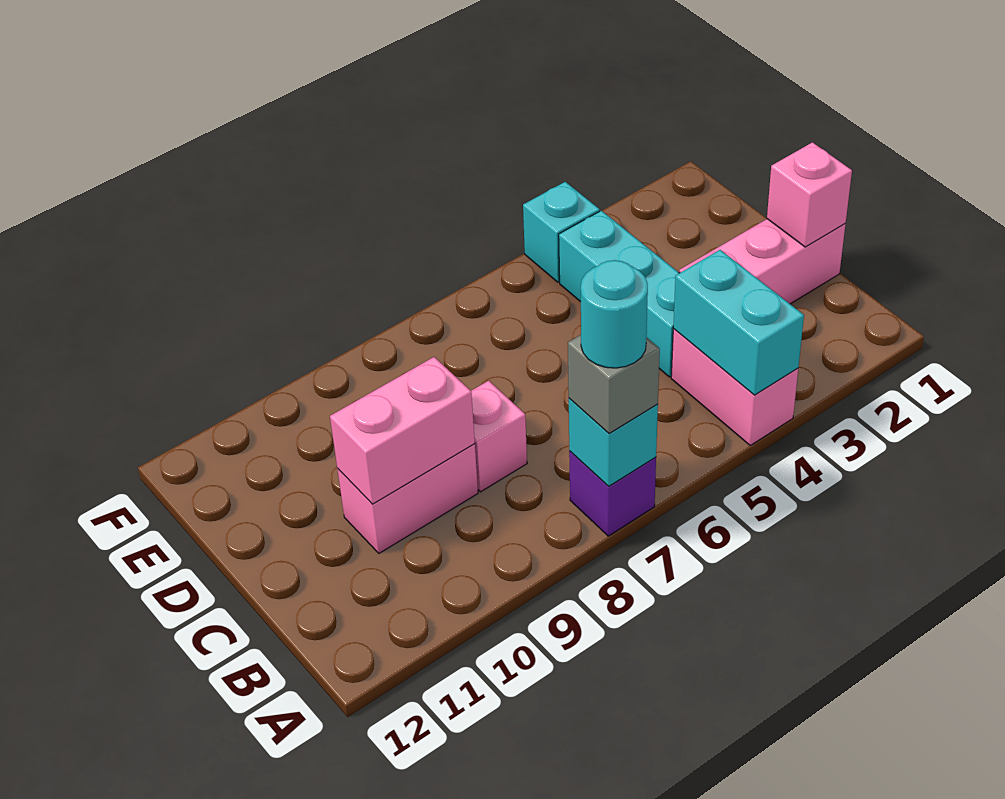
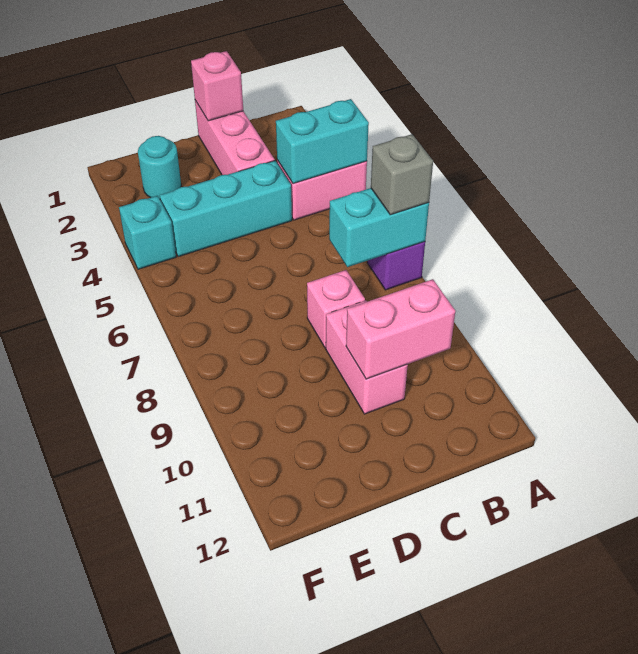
cyan brick A7 level 2 -> cyan brick A7:B7 level 2
cyan round brick A7 level 4 -> cyan round brick E2 level 1
pink brick C9:C10 level 2 -> pink brick B10:C10 level 2

